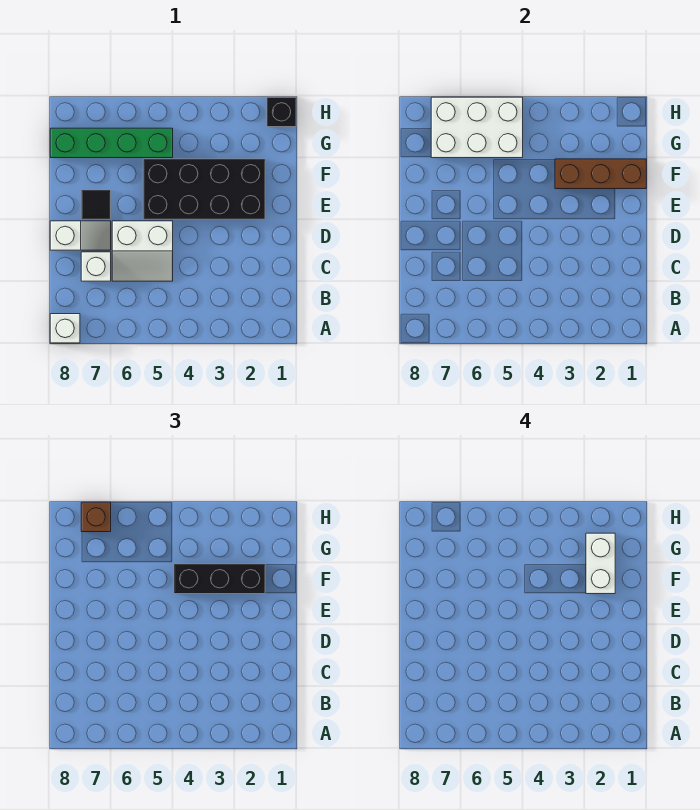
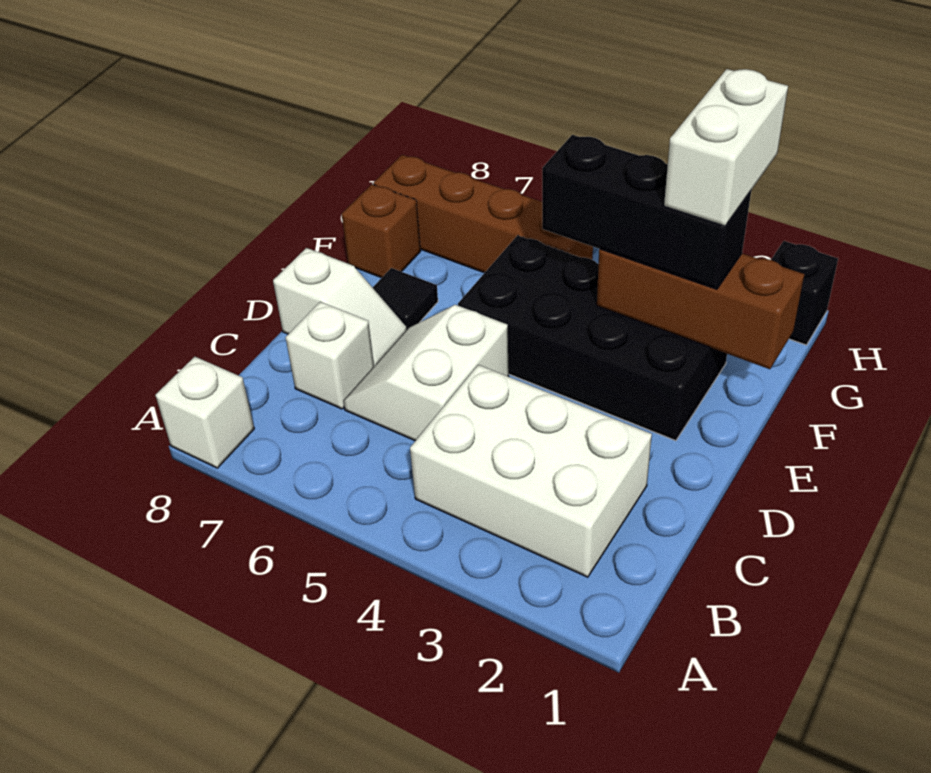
white slope C5:D6 level 1 top D -> white slope C5:D6 level 1 top 5
green brick G5:G8 level 1 -> brown brick G5:G8 level 1
white brick G5:H7 level 2 -> white brick B2:C4 level 1
brown brick H7 level 3 -> brown brick F8 level 1

